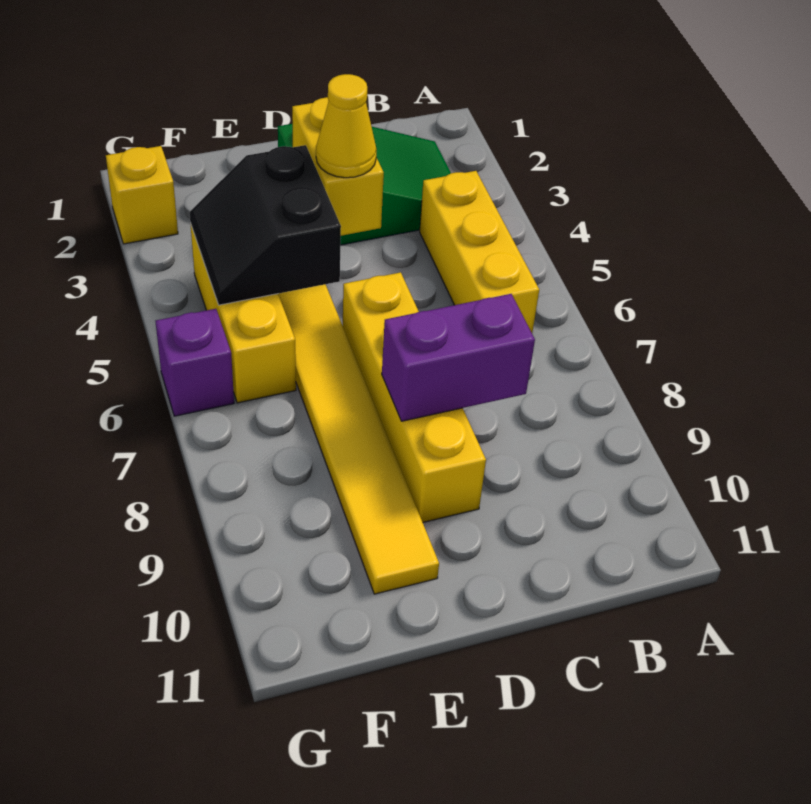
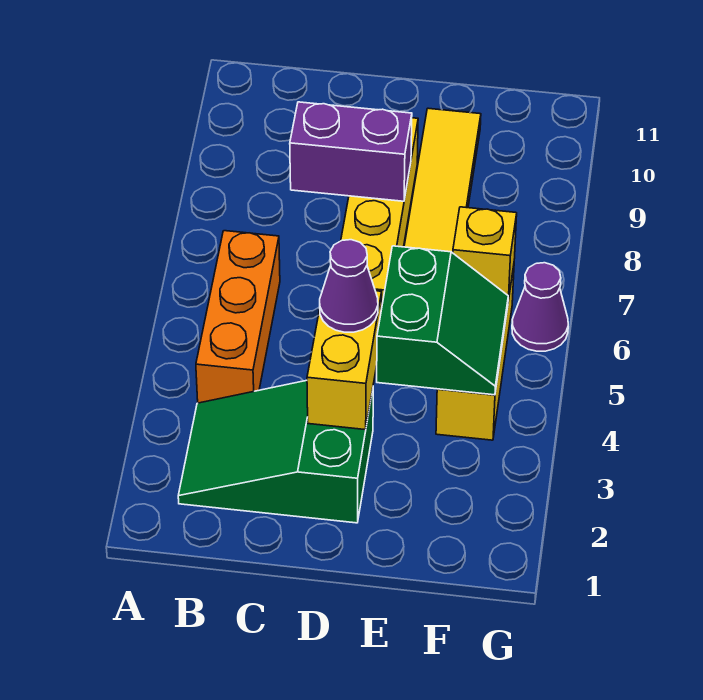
yellow brick B4:B6 level 1 -> orange brick B4:B6 level 1
yellow cone D4 level 3 -> purple cone D4 level 3
black slope E4:F5 level 2 top E -> green slope E4:F5 level 2 top E
yellow brick G2 level 1 -> yellow brick F6 level 2
purple brick G6 level 1 -> purple cone G6 level 1

